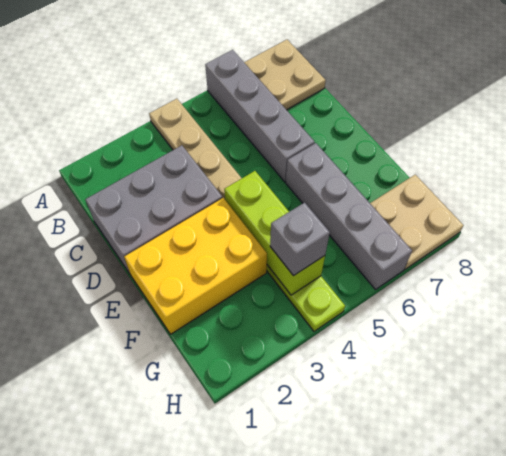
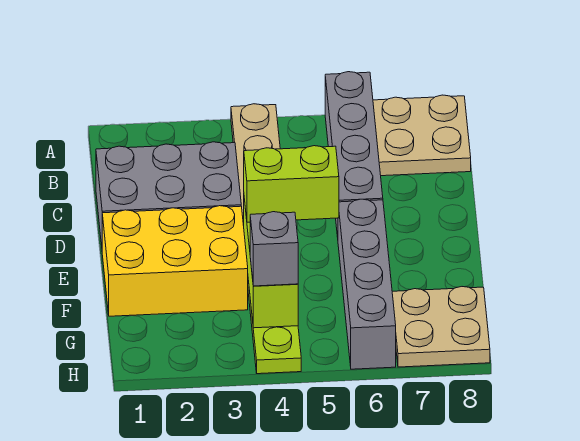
none -> lime brick E4:E5 level 3

